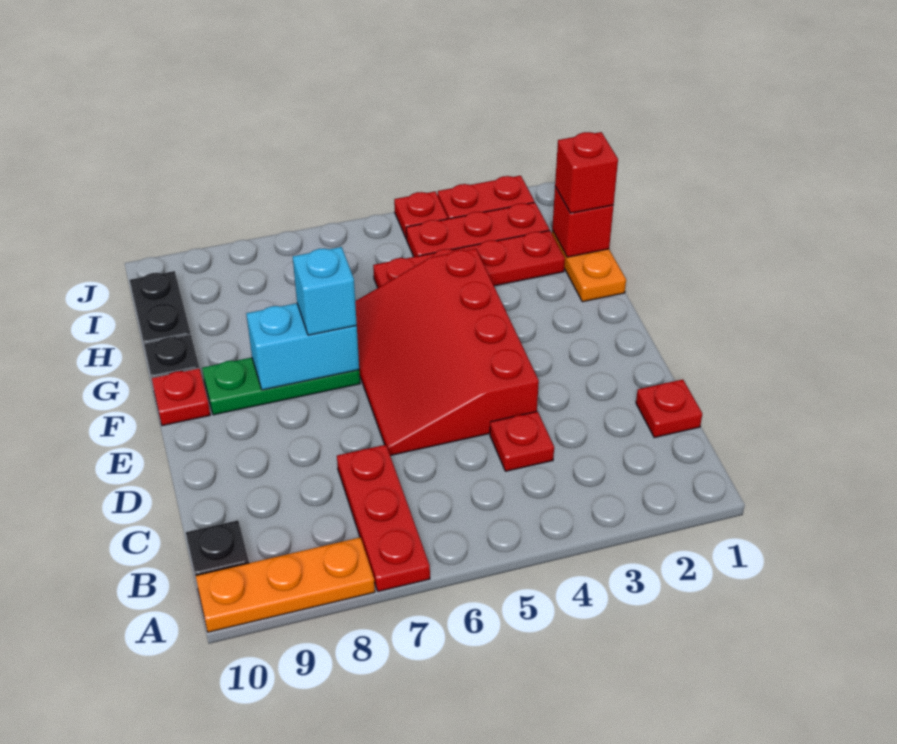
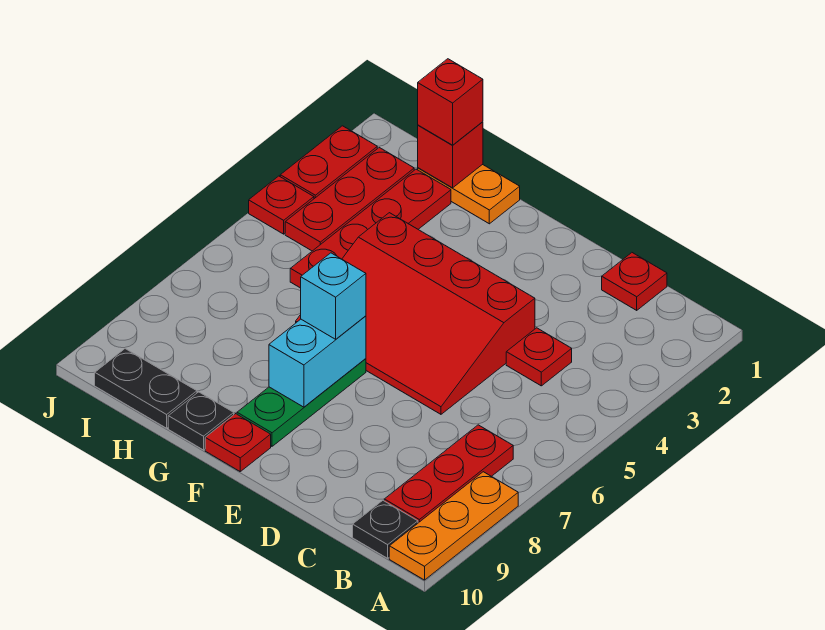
red plate A7:C7 level 1 -> red plate B7:B9 level 1

